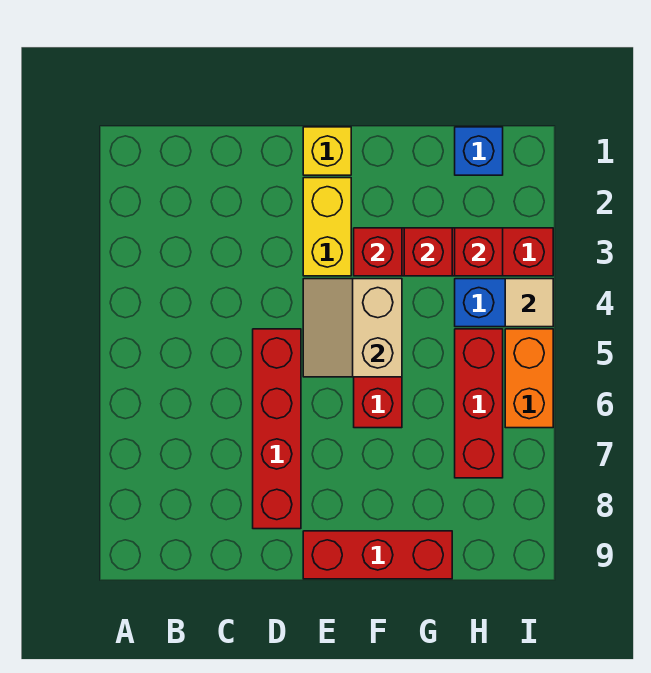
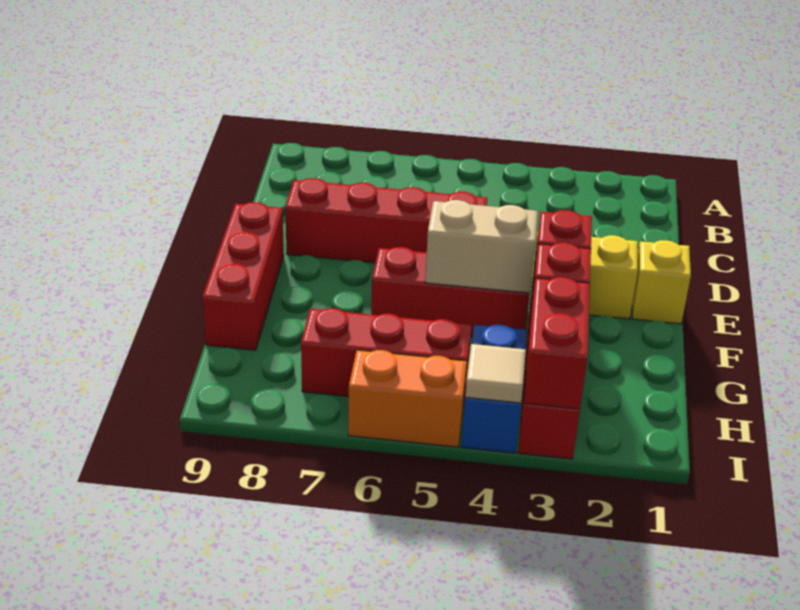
blue brick H1 level 1 -> none
red brick H3 level 2 -> red brick H3:I3 level 2

